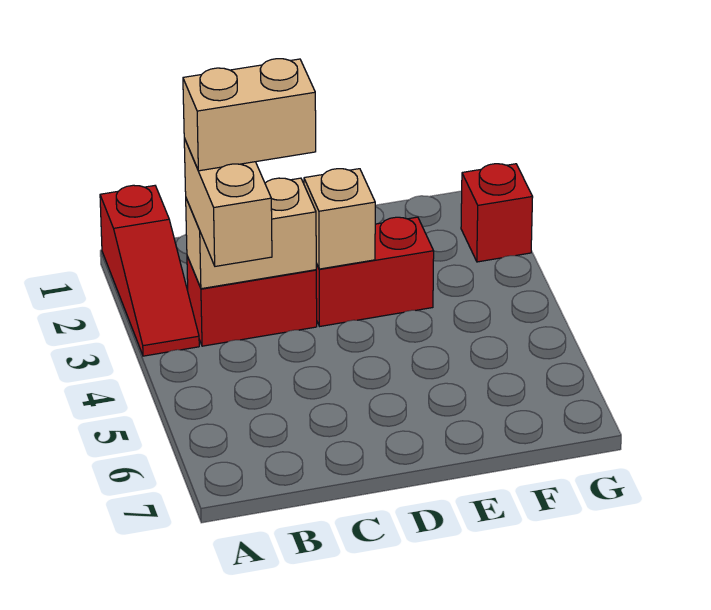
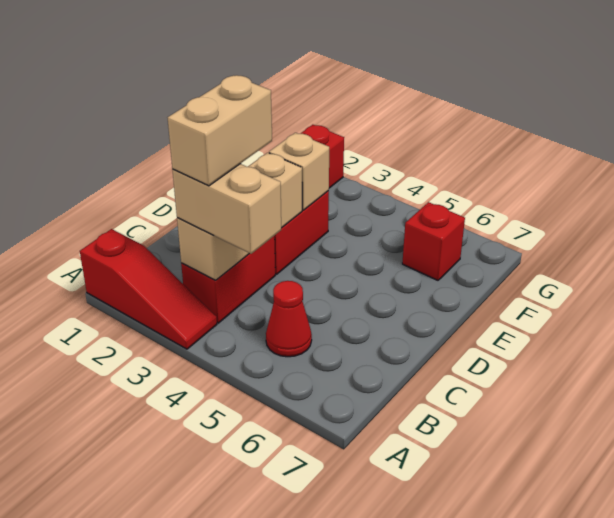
none -> red cone B5 level 1
none -> tan brick E3 level 2
none -> red brick F6 level 1

